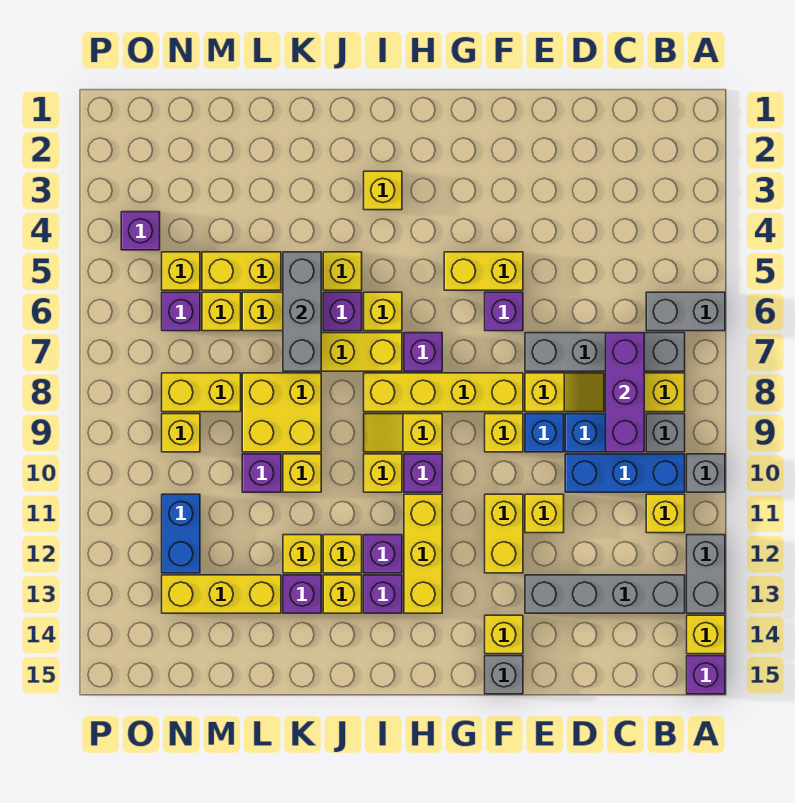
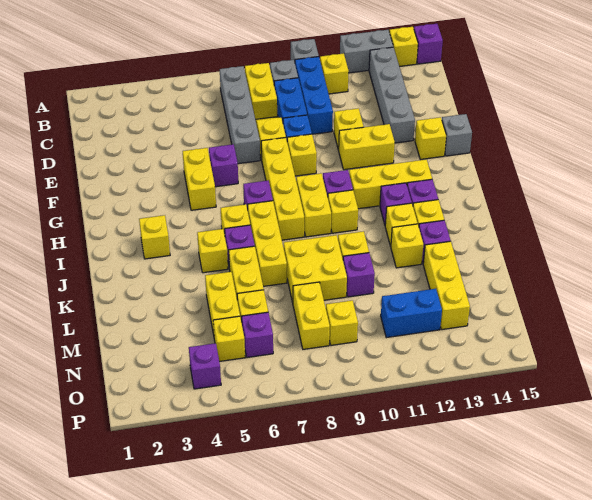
grey brick A6:B6 level 1 -> none
purple brick C7:C9 level 2 -> none
yellow slope H9:I9 level 1 top H -> yellow brick H9:I9 level 1
grey brick K5:K7 level 2 -> none

